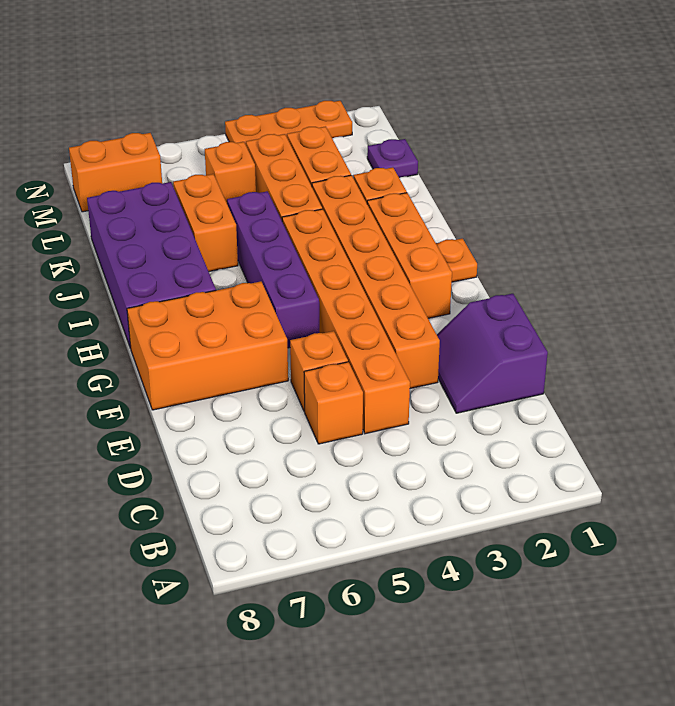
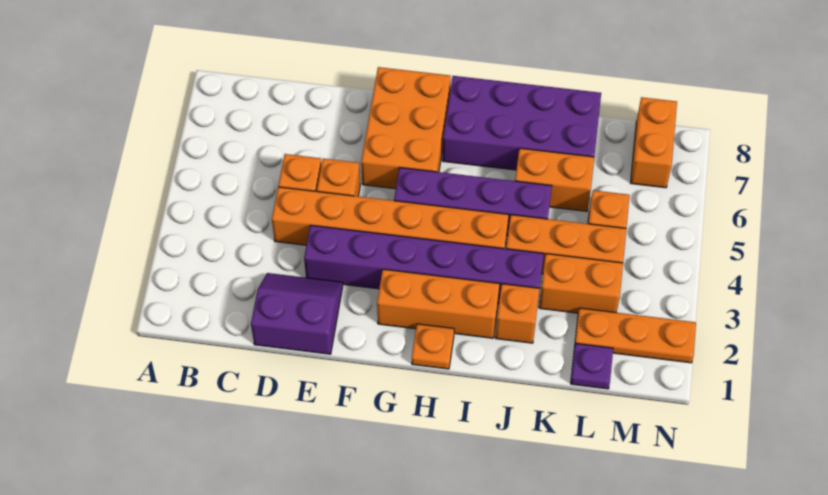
orange brick E3:J3 level 1 -> purple brick E3:J3 level 1
orange plate N2:N4 level 1 -> orange plate L2:N2 level 1

